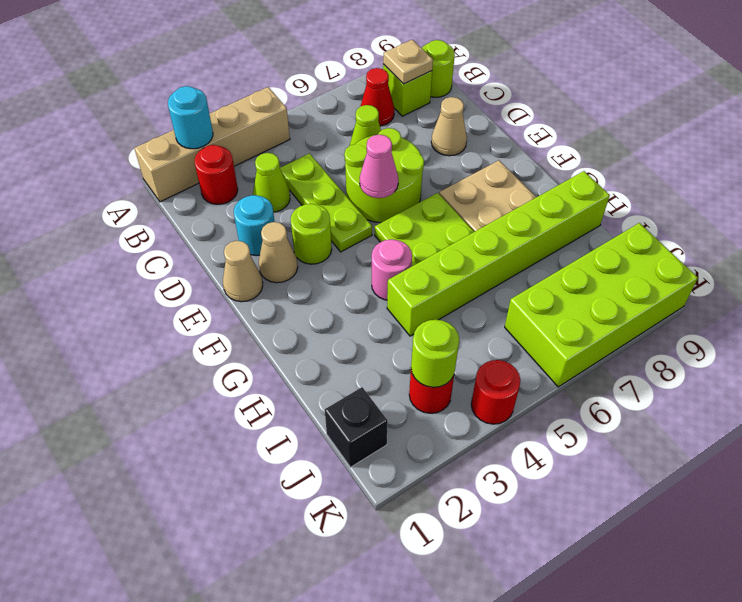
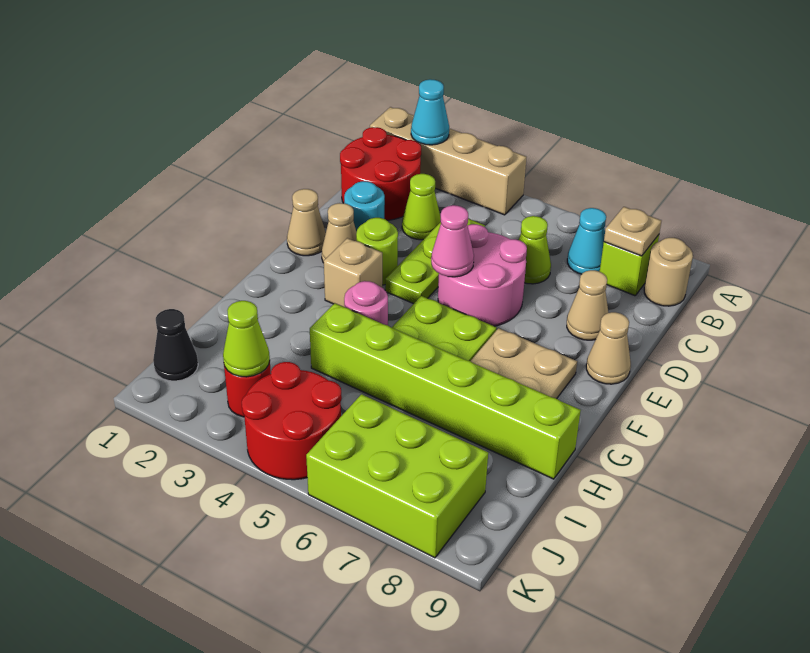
cyan round brick A2 level 2 -> cyan cone A2 level 2
red round brick B2 level 1 -> red round brick B1:C2 level 1
red cone B7 level 1 -> cyan cone B7 level 1
lime round brick B9 level 1 -> tan round brick B9 level 1
lime round brick D5:E6 level 1 -> pink round brick D5:E6 level 1
none -> tan cone E9 level 1
none -> tan brick F3 level 1
black brick J1 level 1 -> black cone J1 level 1
lime round brick J3 level 2 -> lime cone J3 level 2
lime brick J6:K9 level 1 -> lime brick J6:K8 level 1
red round brick K4 level 1 -> red round brick J4:K5 level 1

